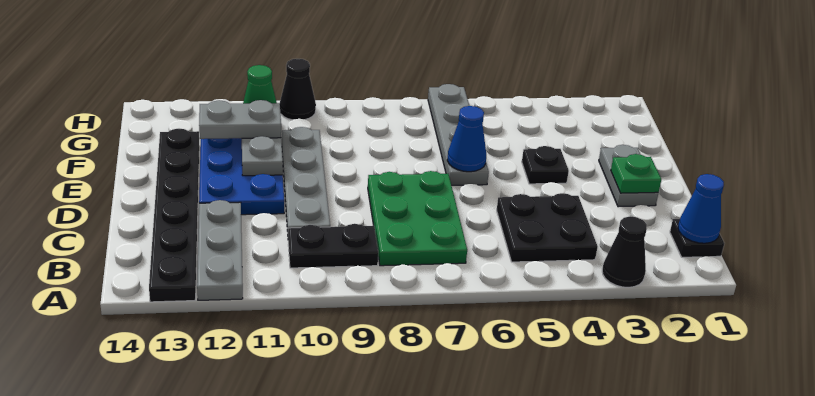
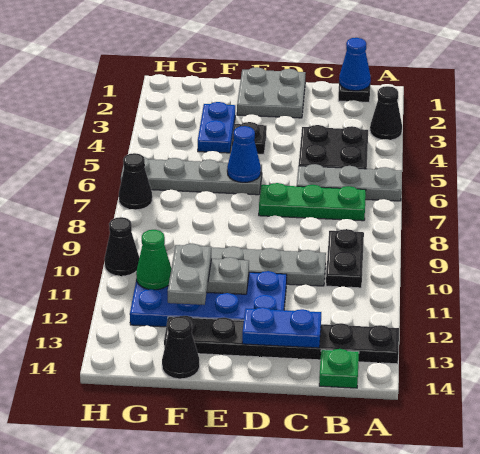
grey plate A12:C12 level 1 -> grey plate A6:C6 level 1
green plate B7:D8 level 1 -> green plate B7:D7 level 1
none -> blue plate C13:D13 level 2
grey plate D2:E2 level 1 -> grey plate D1:E2 level 1
green plate D2 level 2 -> green plate B14 level 1
none -> blue plate F3:F4 level 1
none -> black cone F14 level 1
none -> black cone H7 level 1

